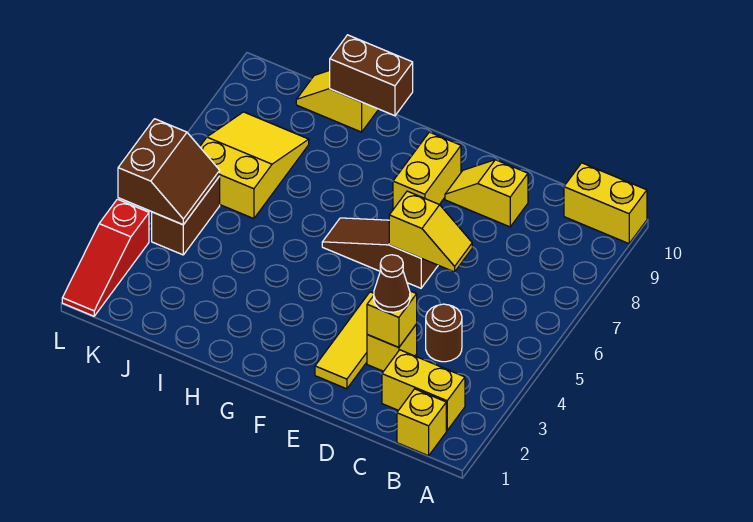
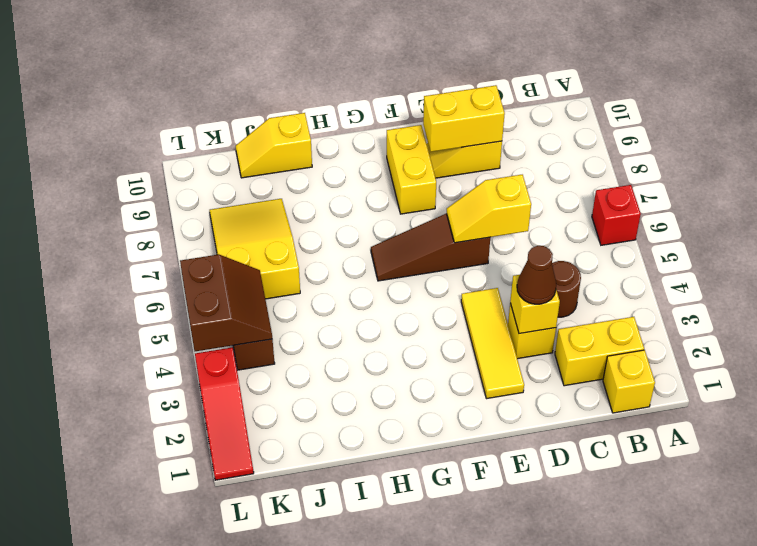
none -> red brick A6 level 1
yellow brick A10:B10 level 1 -> yellow brick D9:E9 level 2
yellow slope D6:E6 level 2 top E -> yellow slope D6:E6 level 2 top D
brown brick H10:I10 level 2 -> none

